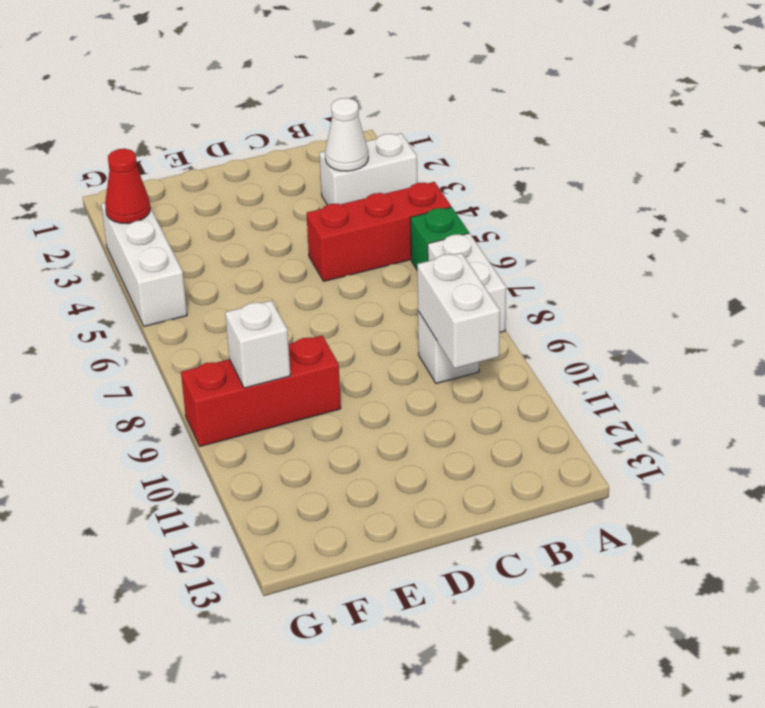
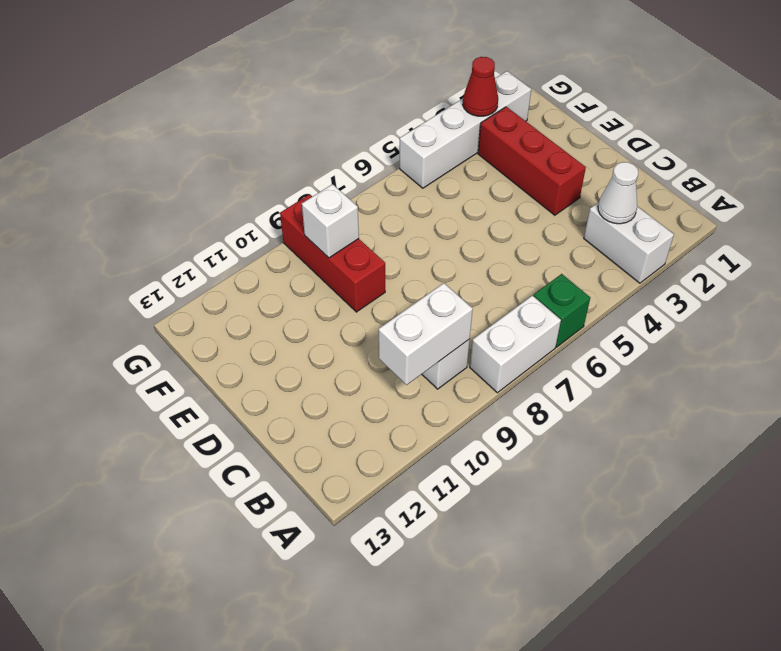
red brick A5:C5 level 1 -> red brick D3:F3 level 1
white brick G3:G5 level 1 -> white brick G2:G5 level 1

